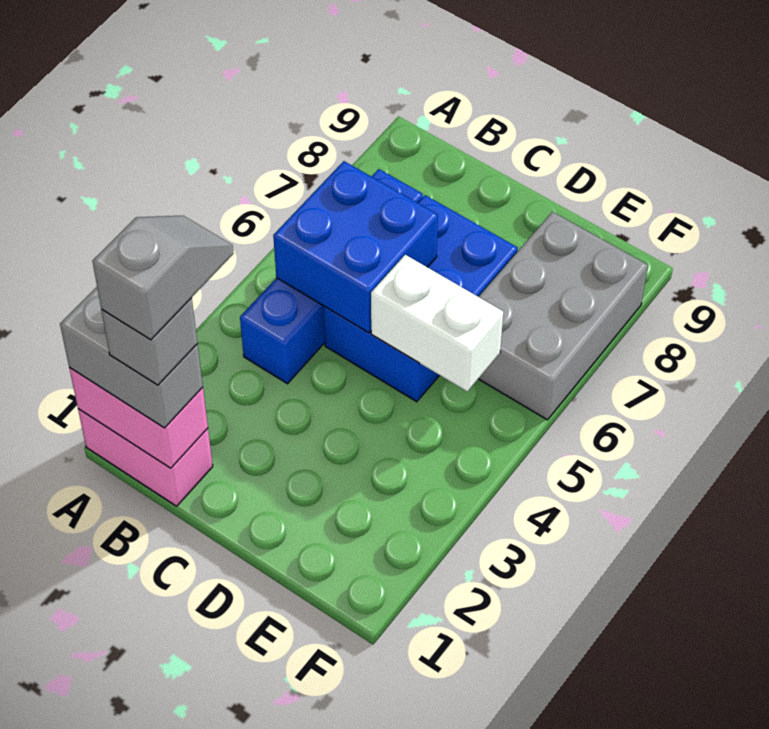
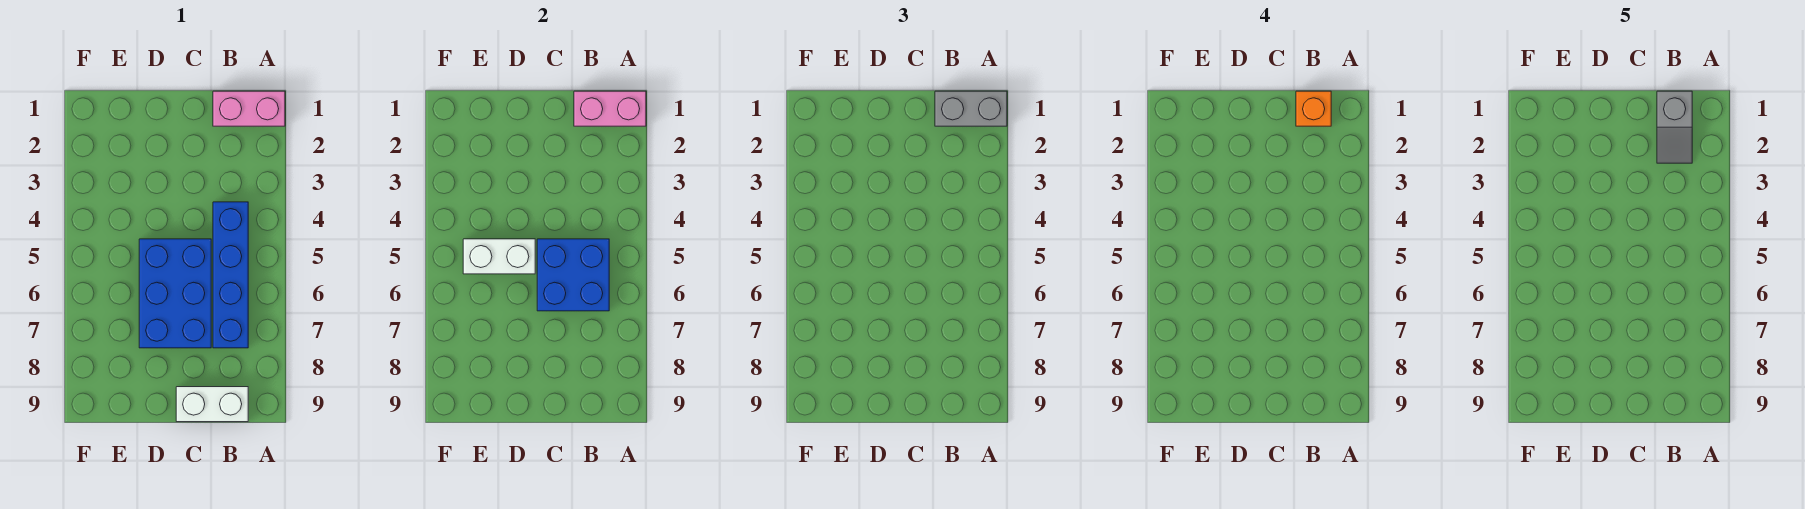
grey brick B1 level 4 -> orange brick B1 level 4
none -> white brick B9:C9 level 1
grey brick E6:F8 level 1 -> none

